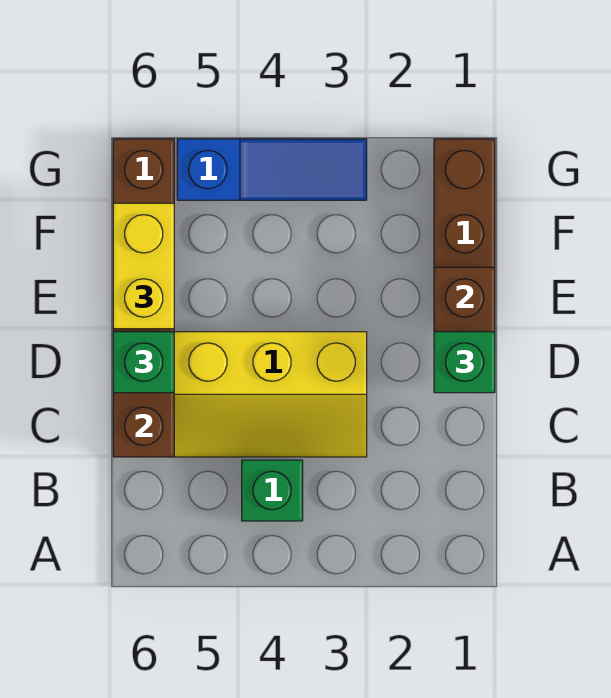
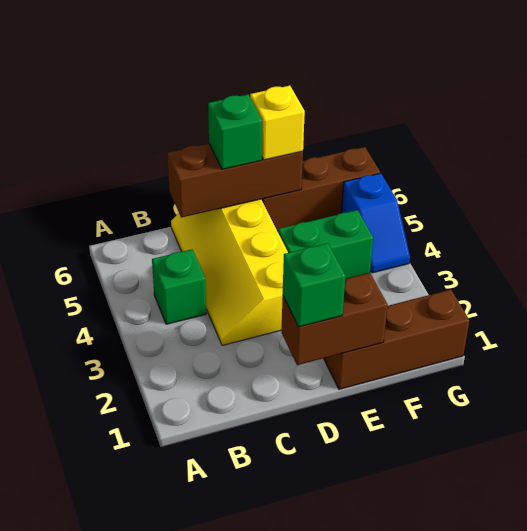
none -> green brick E4:F4 level 1
yellow brick E6:F6 level 3 -> yellow brick E6 level 3
blue slope G3:G5 level 1 top 5 -> blue slope G4:G5 level 1 top 5

